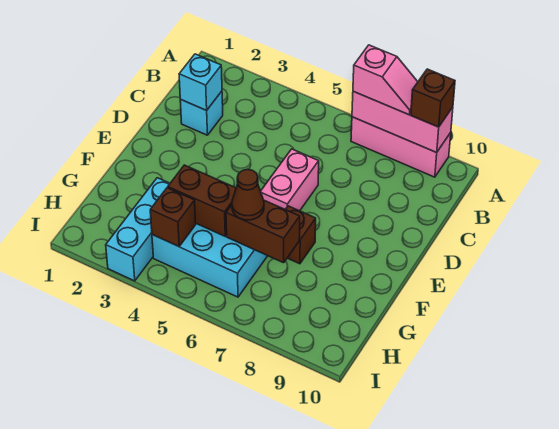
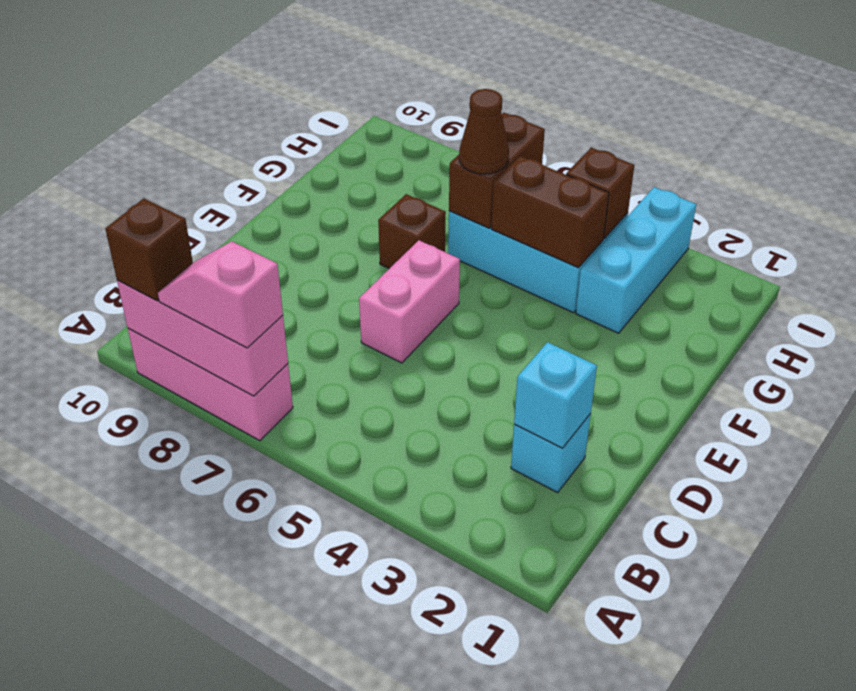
brown brick G6:G7 level 2 -> brown brick G6:H6 level 2

